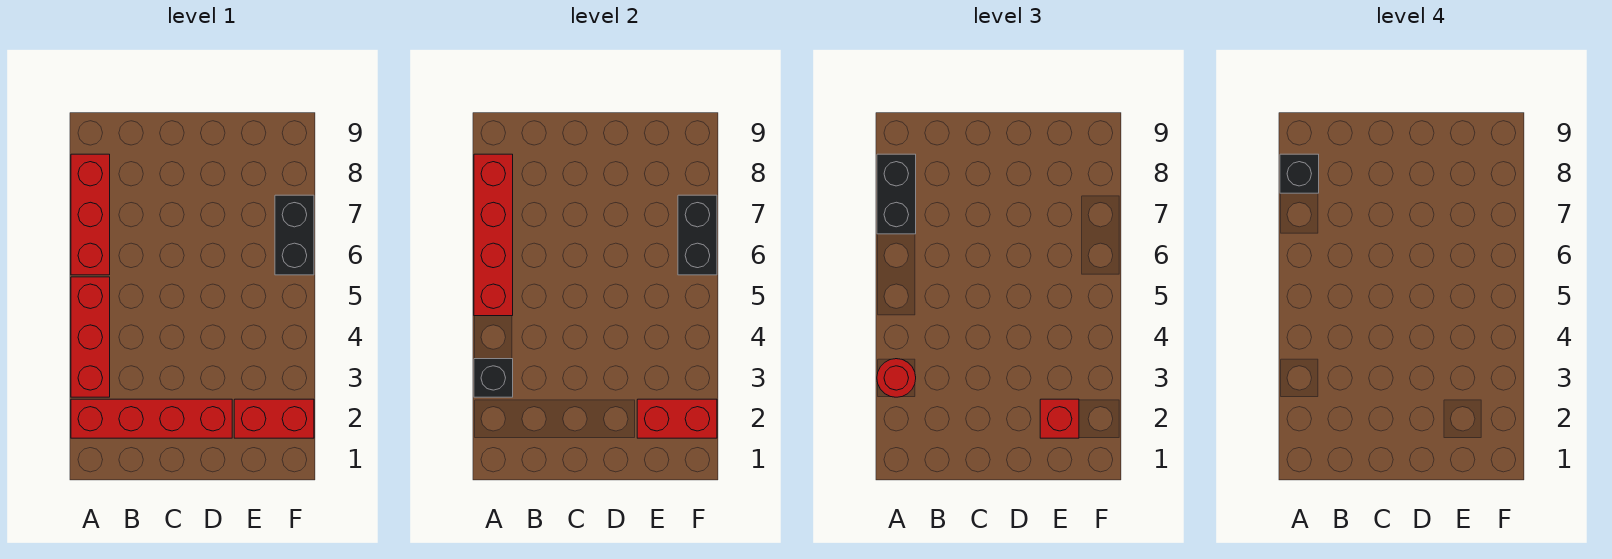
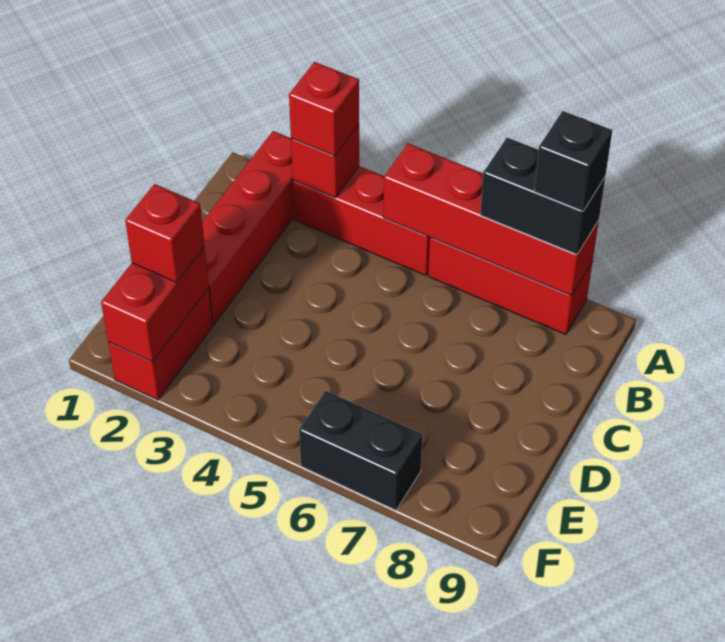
black brick A3 level 2 -> red brick A3 level 2
red round brick A3 level 3 -> red brick A3 level 3
black brick F6:F7 level 2 -> none

